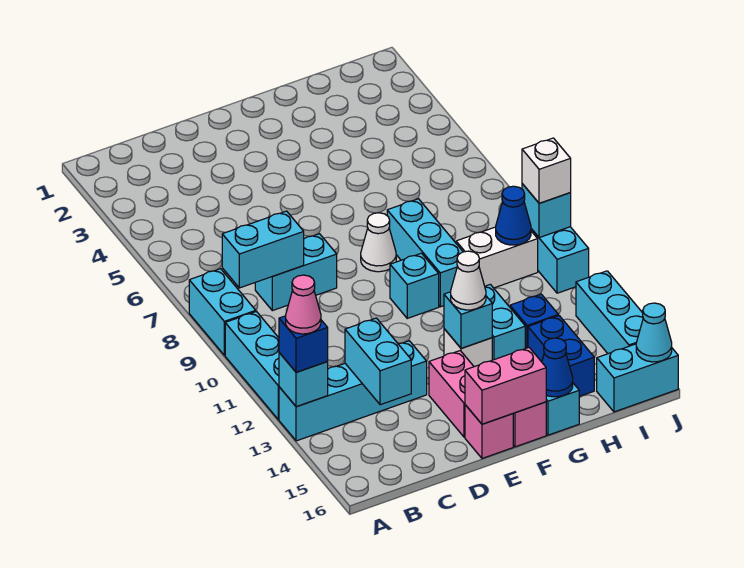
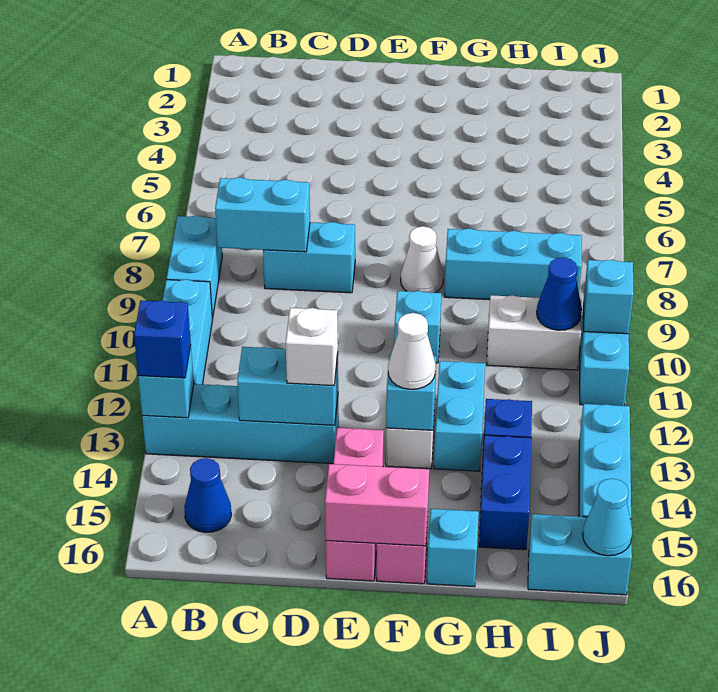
pink cone A13 level 4 -> none
cyan brick C13:C14 level 2 -> cyan brick C13:D13 level 2
cyan brick G8:G10 level 1 -> cyan brick G8:I8 level 1
blue cone G16 level 2 -> blue cone B15 level 1
white brick J10 level 3 -> white brick D13 level 3

